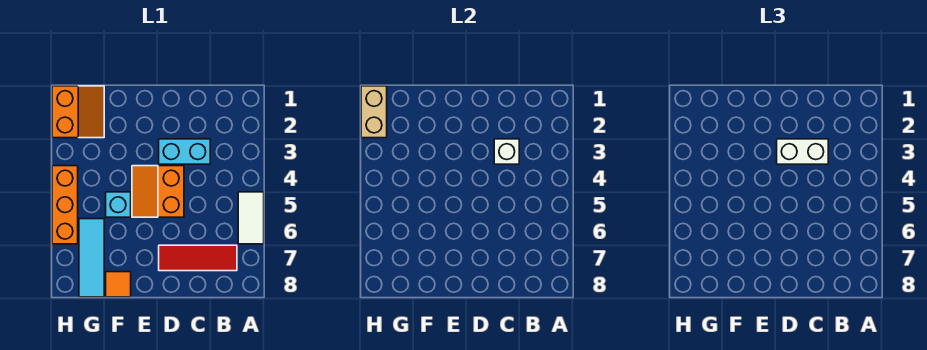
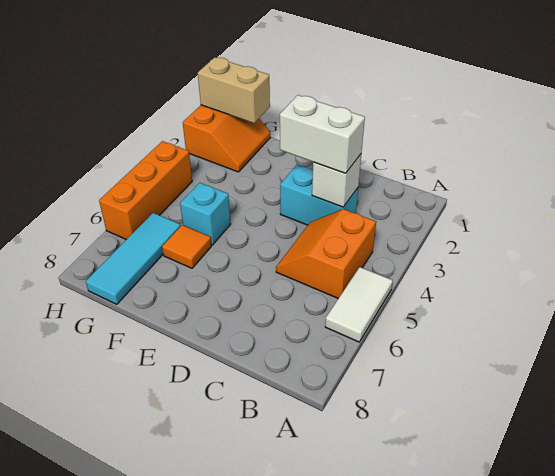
red tile B7:D7 level 1 -> none
orange slope D4:E5 level 1 top D -> orange slope B4:C5 level 1 top B
orange tile F8 level 1 -> orange tile F6 level 1
tan brick H1:H2 level 2 -> tan brick G1:H1 level 2

